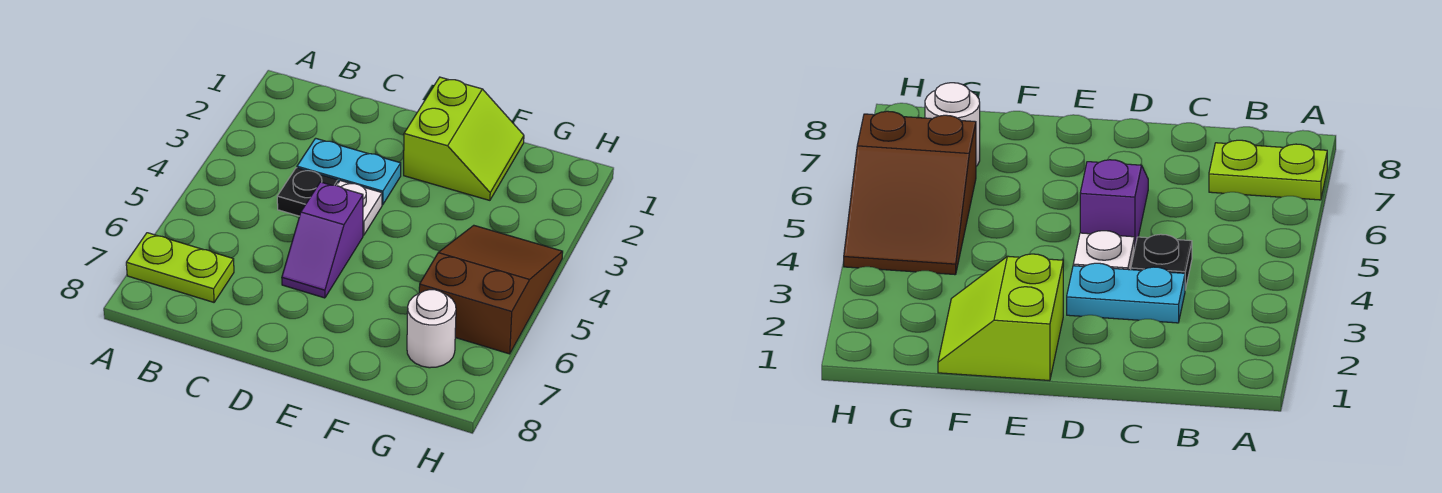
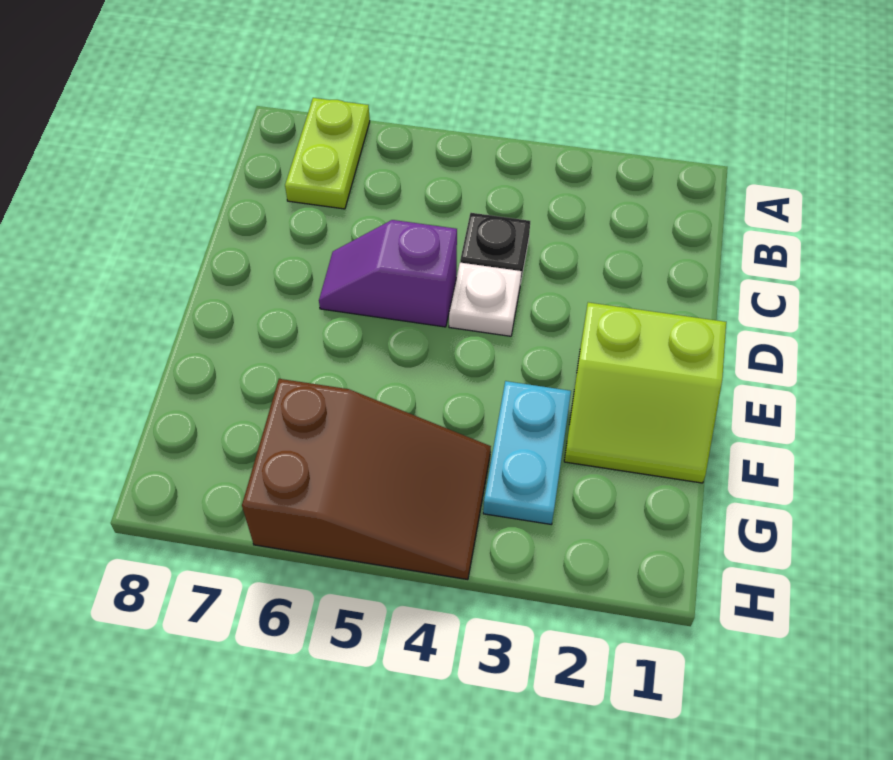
cyan plate C3:D3 level 1 -> cyan plate F3:G3 level 1
white round brick G7 level 1 -> none

